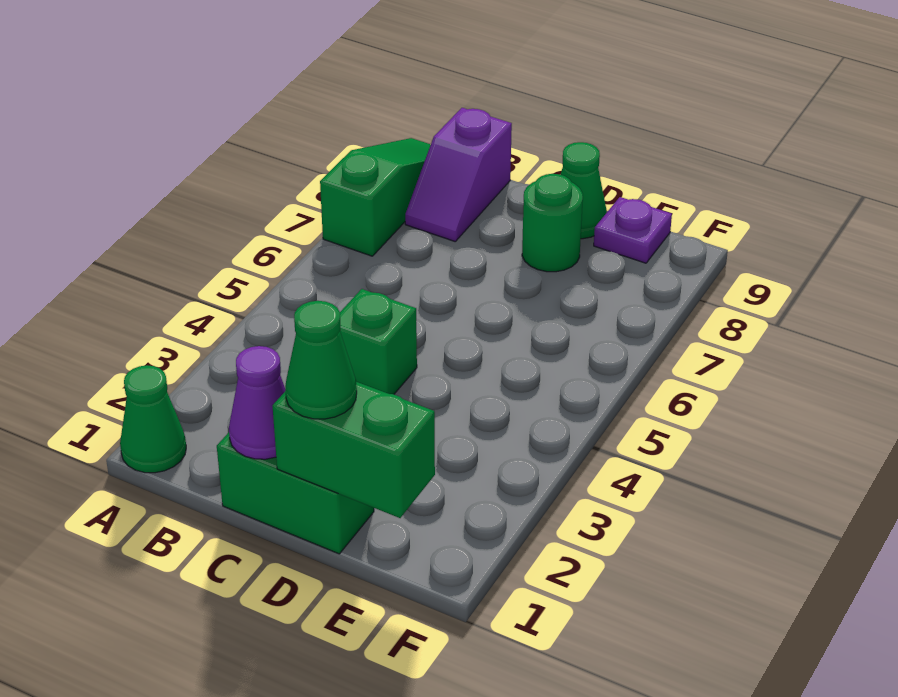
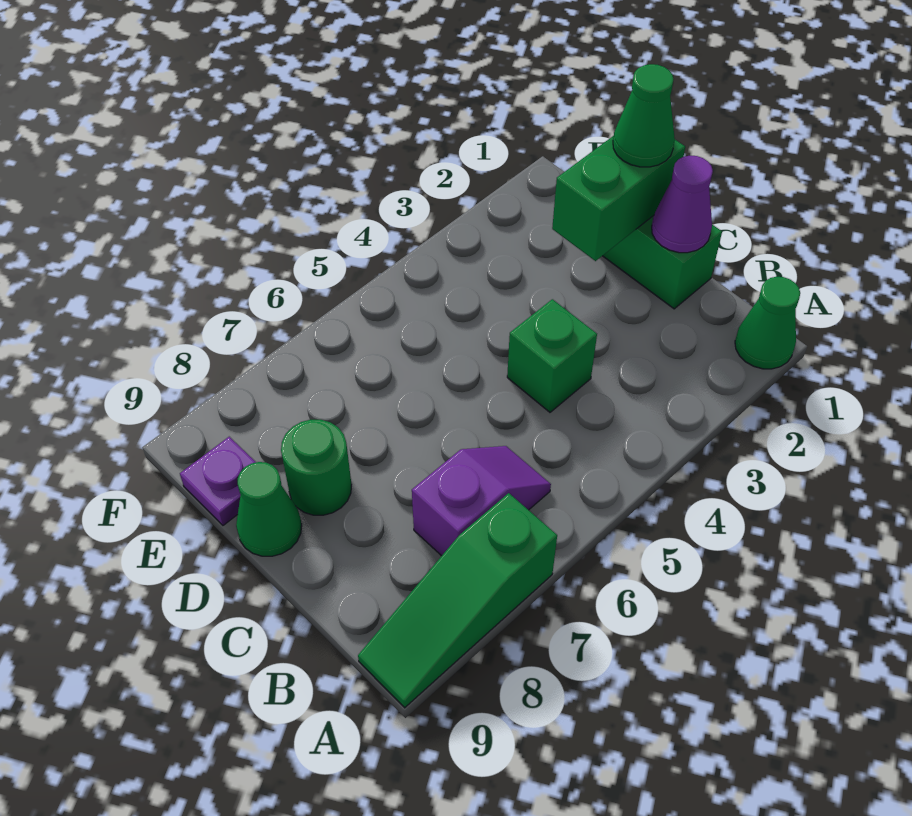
purple slope B8:B9 level 1 top 9 -> purple slope B6:B7 level 1 top 7
green brick D1:E1 level 2 -> green brick D1:D2 level 2

